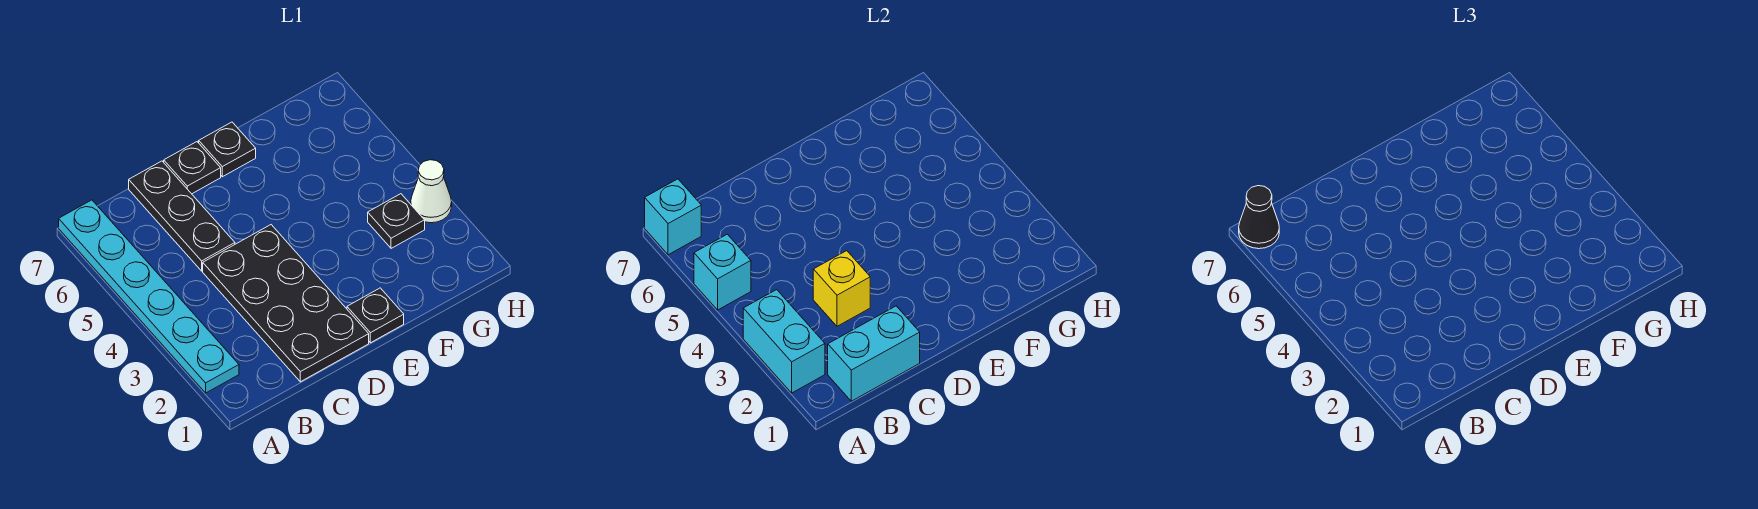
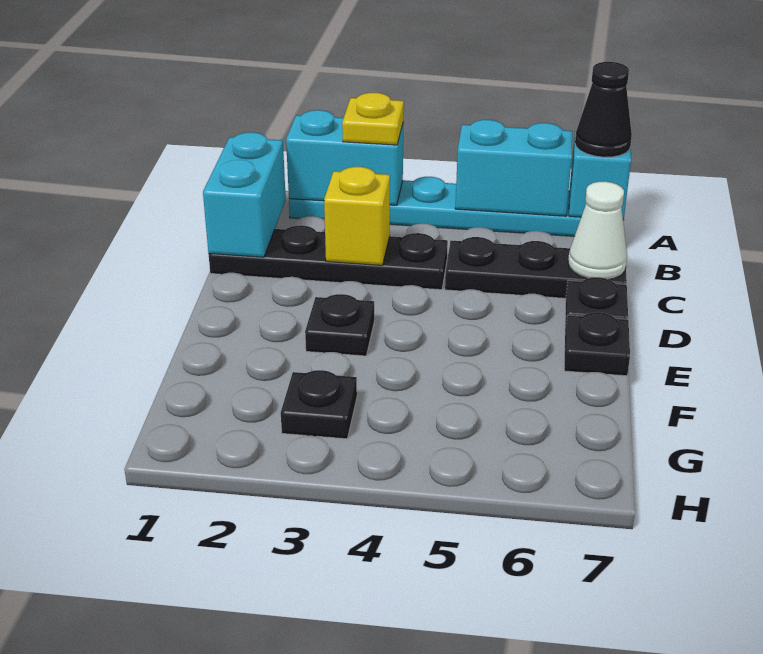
none -> yellow plate A3 level 3
cyan brick A5 level 2 -> cyan brick A5:A6 level 2
black plate C1:D4 level 1 -> black plate C1:C4 level 1
black plate E1 level 1 -> black plate E3 level 1
white cone H3 level 1 -> white cone C7 level 2

